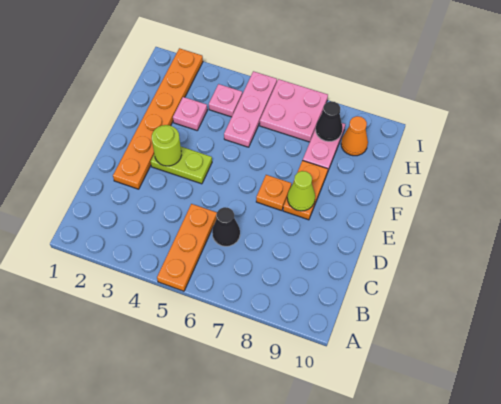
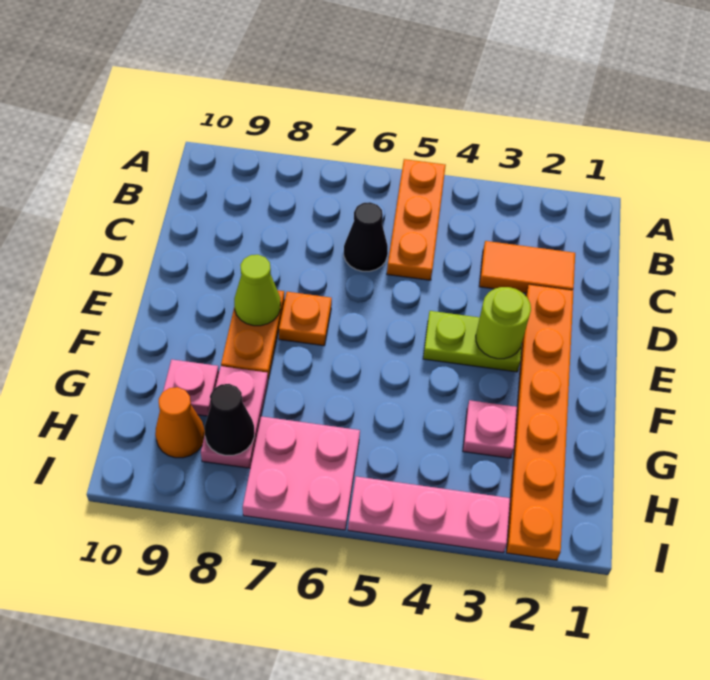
none -> orange tile C2:C3 level 1
pink plate G5:I5 level 1 -> pink plate I3:I5 level 1
pink plate H4 level 1 -> pink plate G9 level 1

